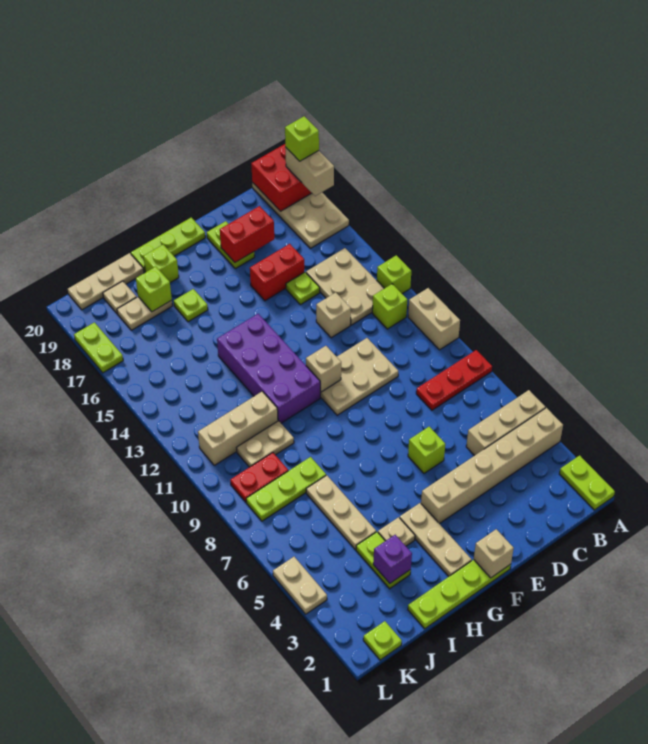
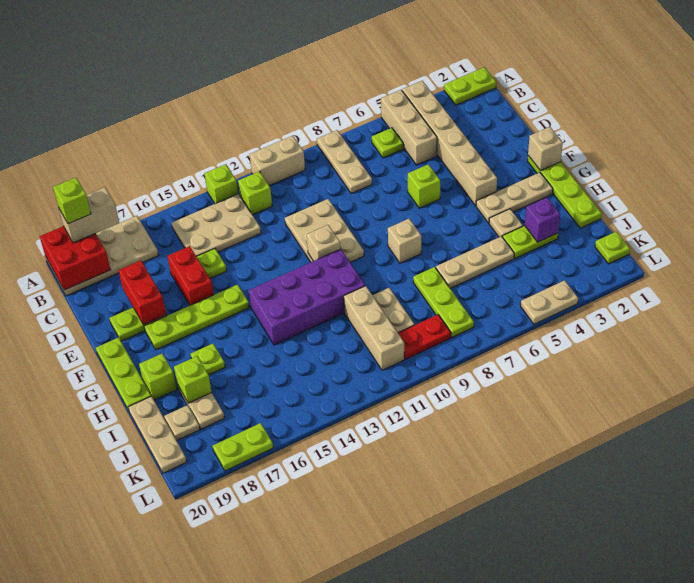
red plate A8:C8 level 1 -> tan plate A8:C8 level 1
none -> lime plate B6 level 1
tan brick D13 level 1 -> tan brick G8 level 1
none -> lime plate F15:F18 level 1
red plate J9:K9 level 1 -> red plate K9:K10 level 1

